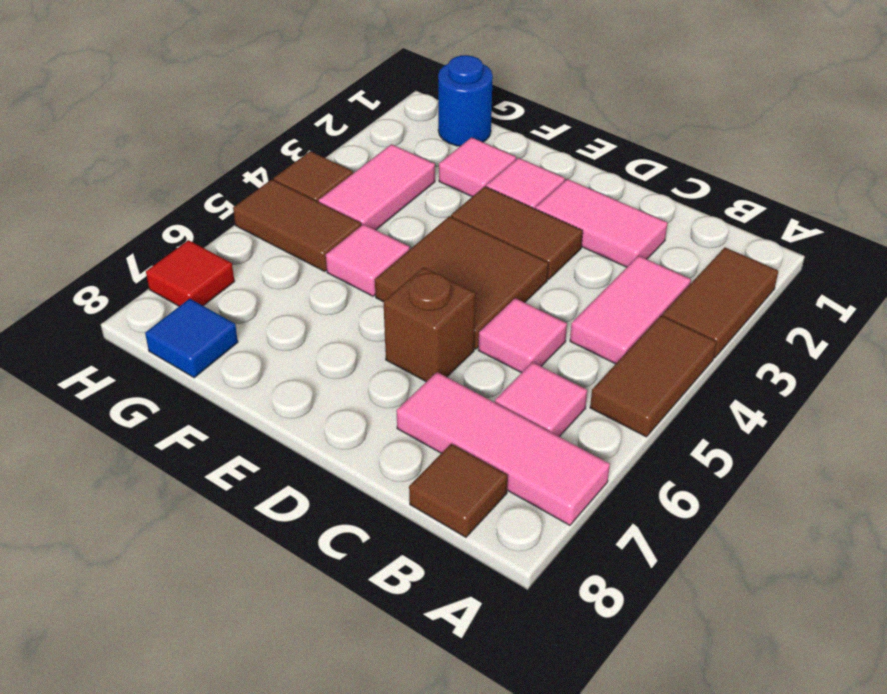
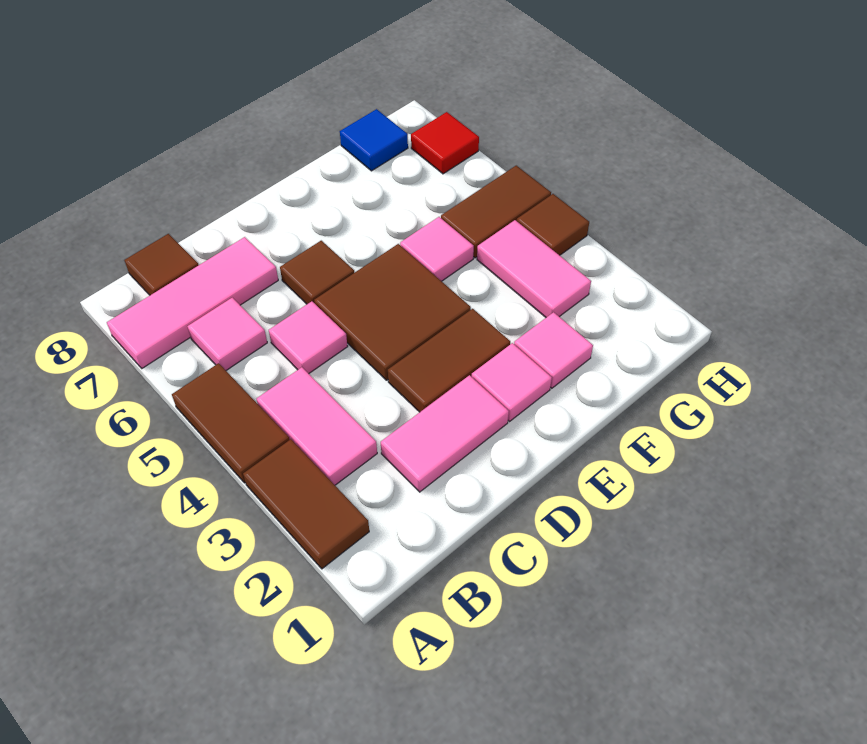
brown brick D6 level 1 -> brown tile D6 level 1
blue round brick G1 level 1 -> none

